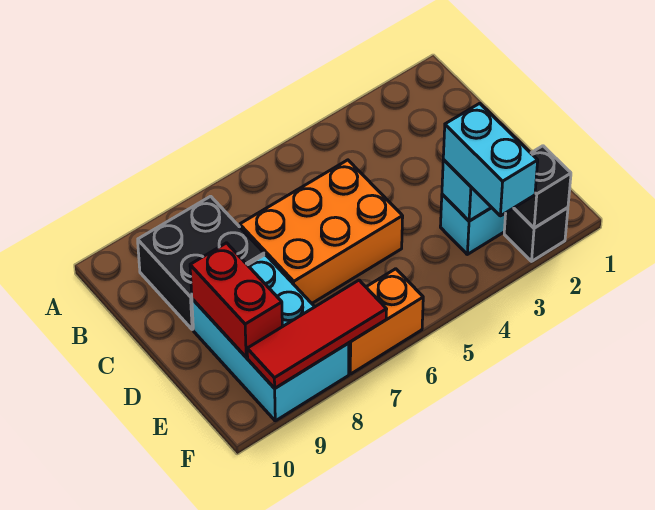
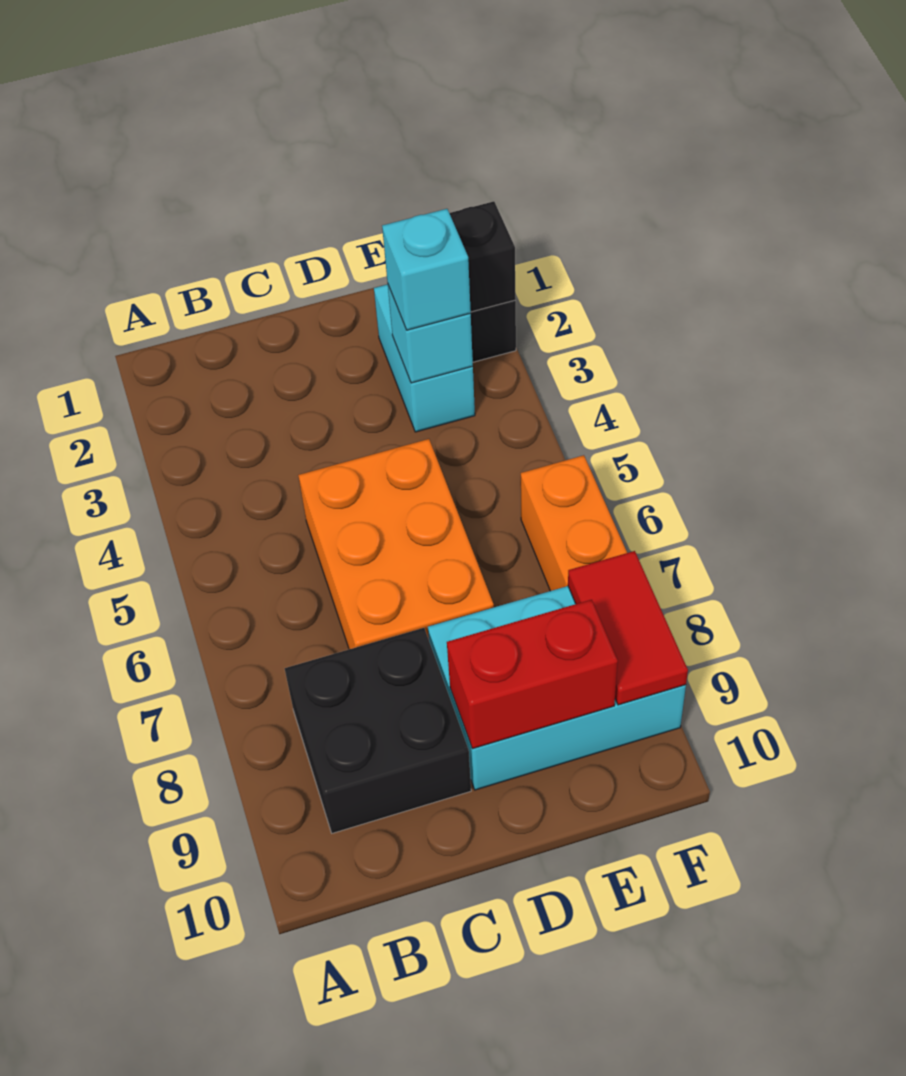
cyan brick E3:F3 level 3 -> cyan brick E3 level 3
red tile F7:F9 level 2 -> red tile F8:F9 level 2

